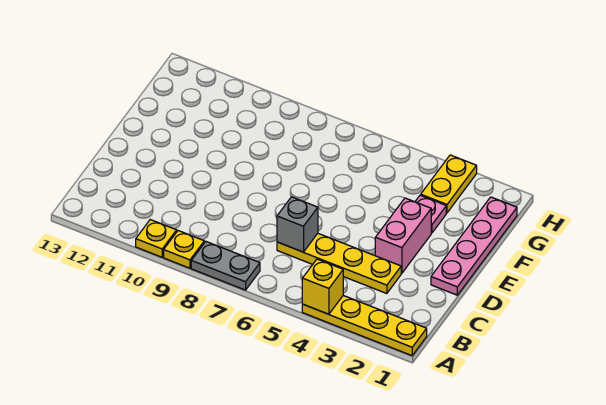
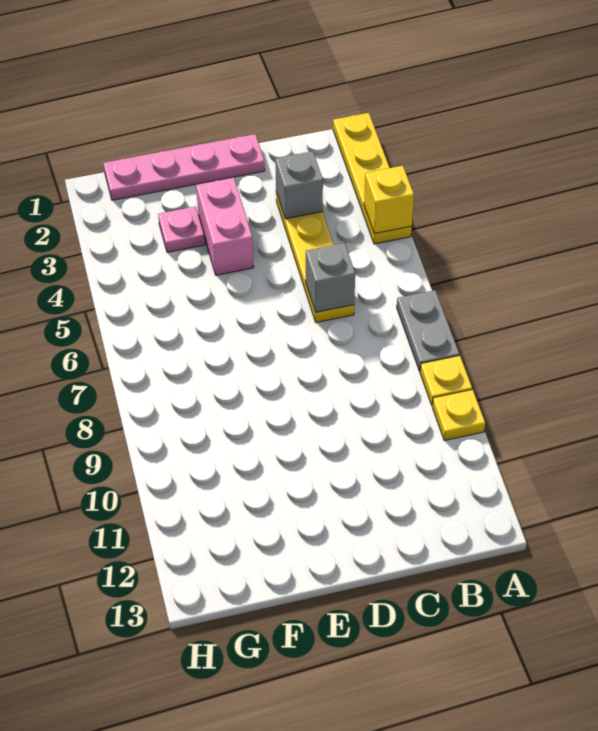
none -> grey brick C3 level 2
pink brick D3:E3 level 1 -> pink brick E3:E4 level 1
yellow plate G3:H3 level 1 -> none

